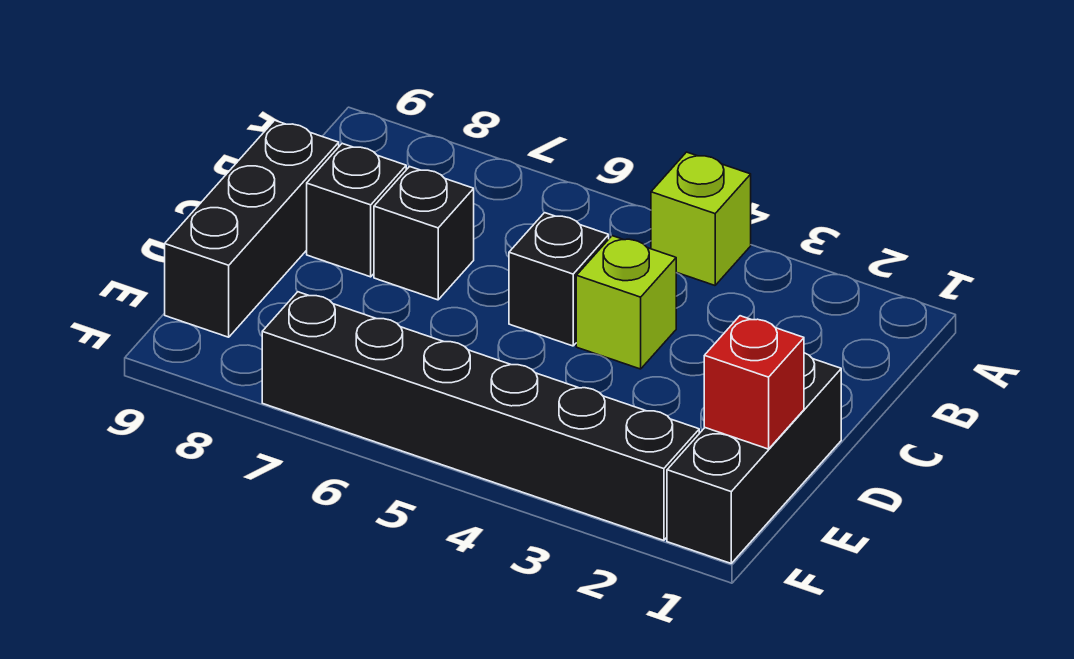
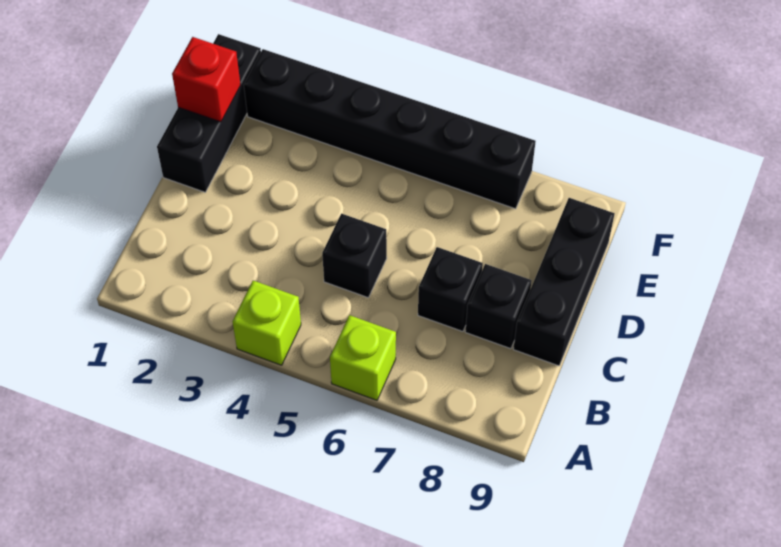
lime brick C4 level 1 -> lime brick A6 level 1

